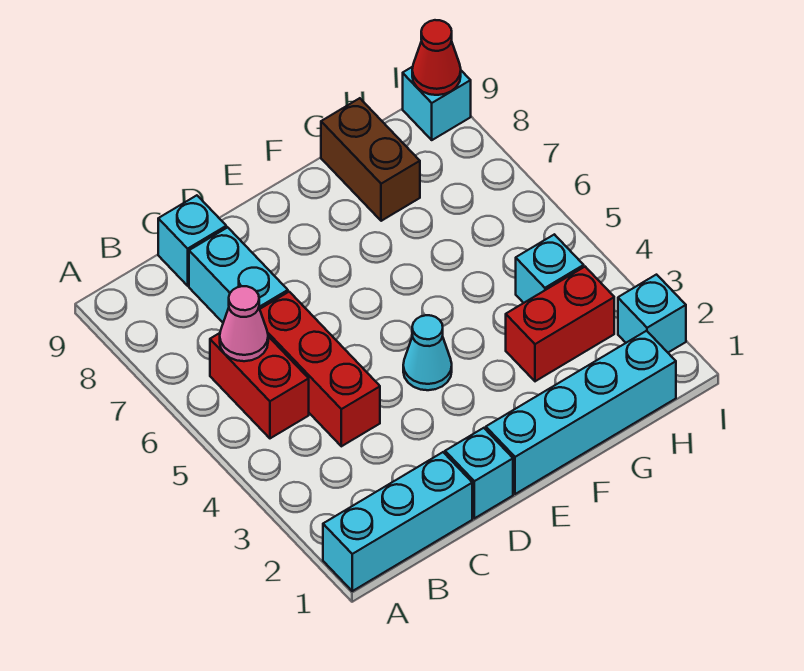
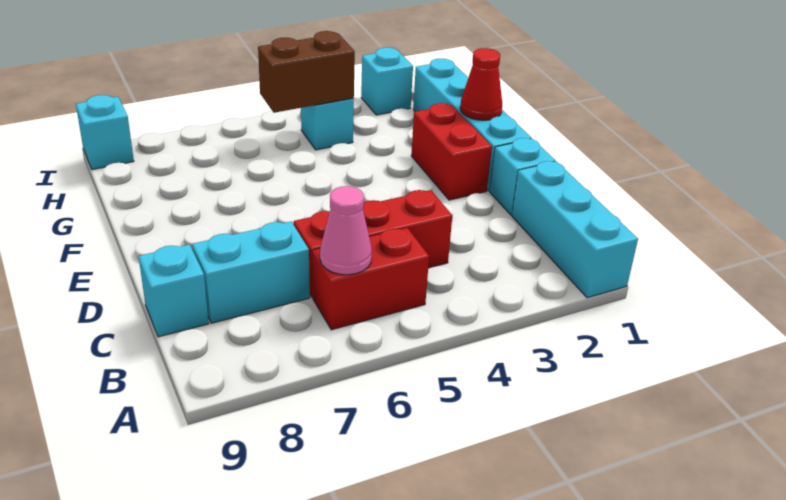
cyan cone E4 level 1 -> none
red brick G3:H3 level 1 -> red brick E2:F2 level 1
brown brick G8:G9 level 1 -> brown brick H4:H5 level 2
red cone I9 level 2 -> red cone F1 level 2

